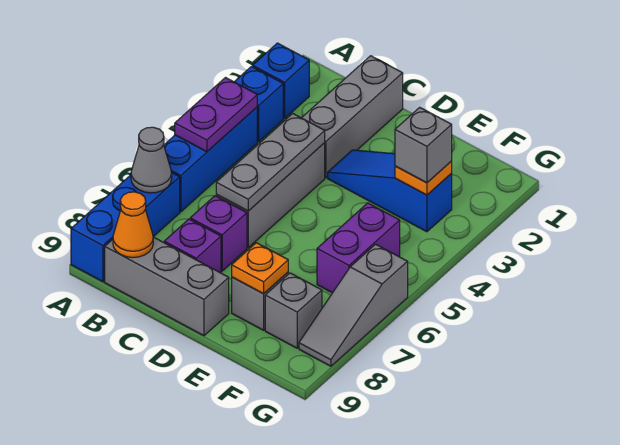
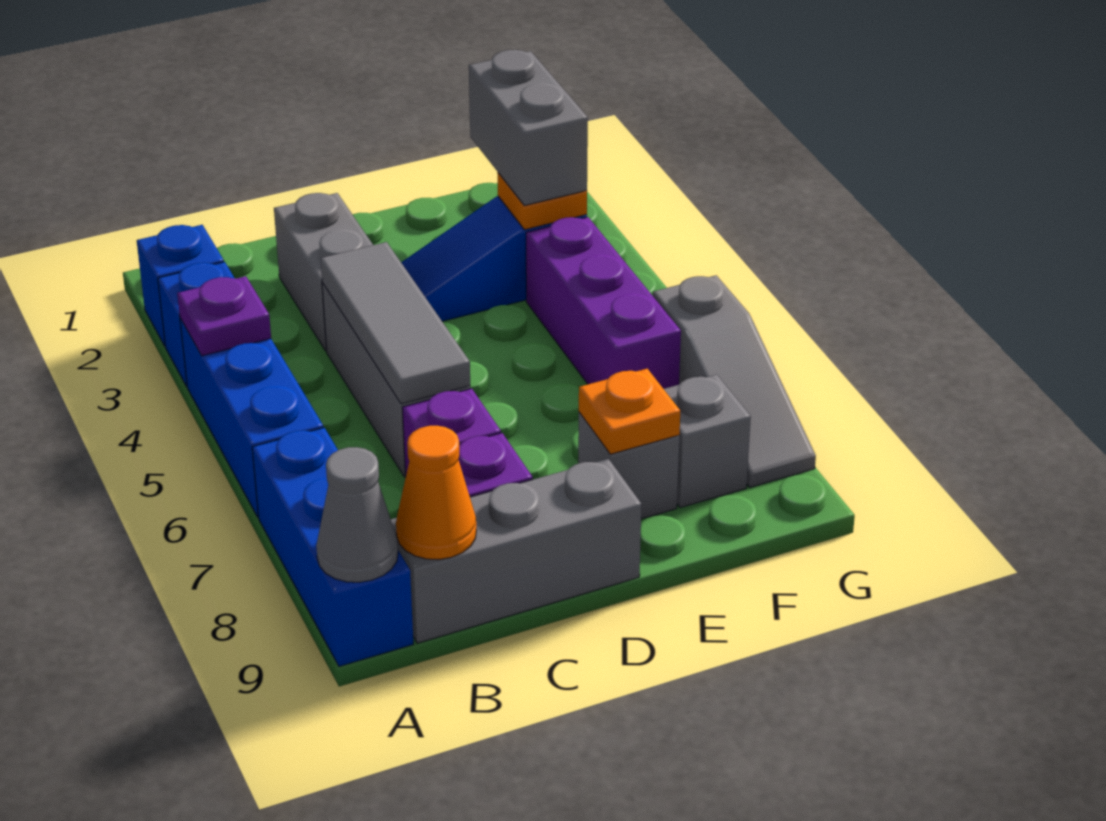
purple plate A4:A5 level 2 -> purple plate A4 level 2
grey cone A7 level 2 -> grey cone A9 level 2
grey brick C1:C3 level 1 -> grey brick C2:C3 level 1
grey plate C4:C6 level 2 -> grey tile C4:C6 level 2
grey brick F3 level 3 -> grey brick F2:F3 level 3
purple brick F5:F6 level 1 -> purple brick F4:F6 level 1

